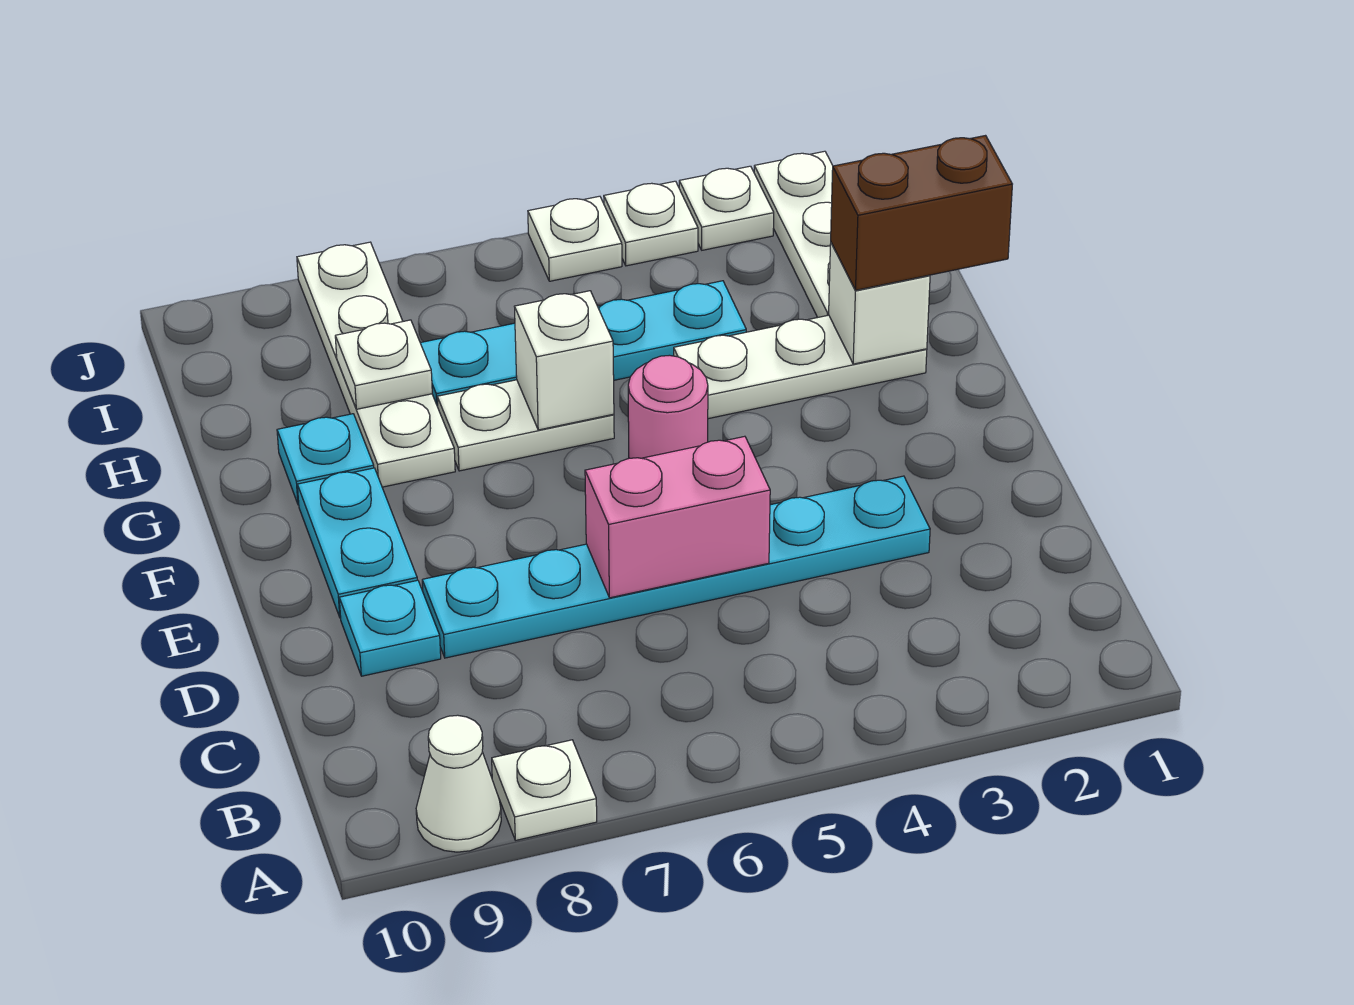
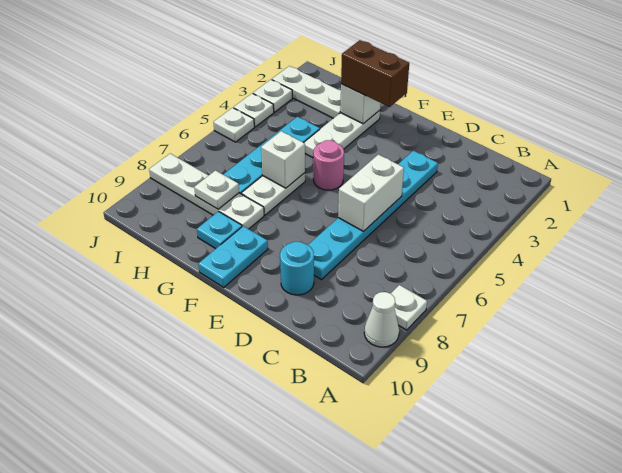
pink brick D5:D6 level 2 -> white brick D5:D6 level 2
cyan plate D9 level 1 -> cyan round brick D9 level 1
cyan plate E9:F9 level 1 -> cyan plate F9:F10 level 1
brown brick G1:G2 level 3 -> brown brick F2:G2 level 3

